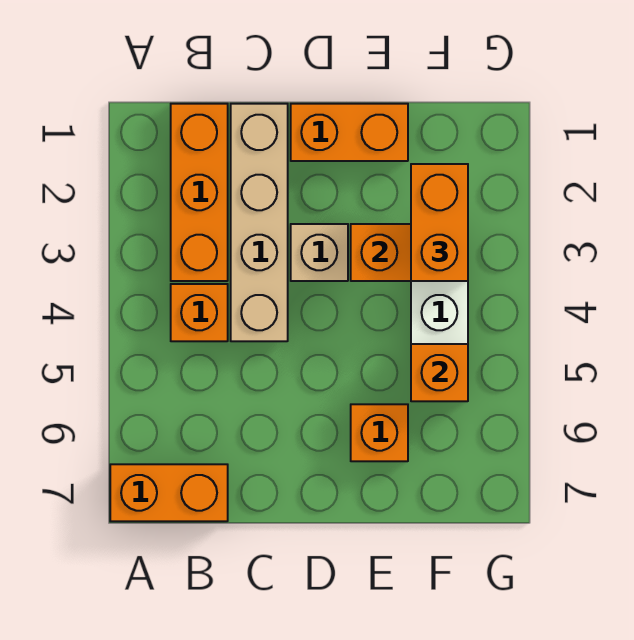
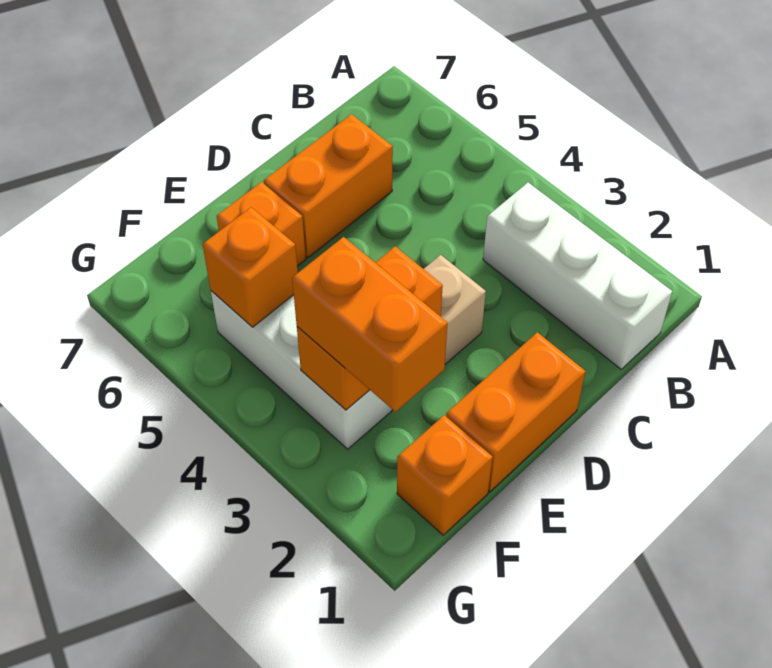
orange brick A7:B7 level 1 -> orange brick C6:D6 level 1
orange brick B1:B3 level 1 -> white brick B1:B3 level 1
orange brick B4 level 1 -> orange brick F1 level 1
tan brick C1:C4 level 1 -> none

